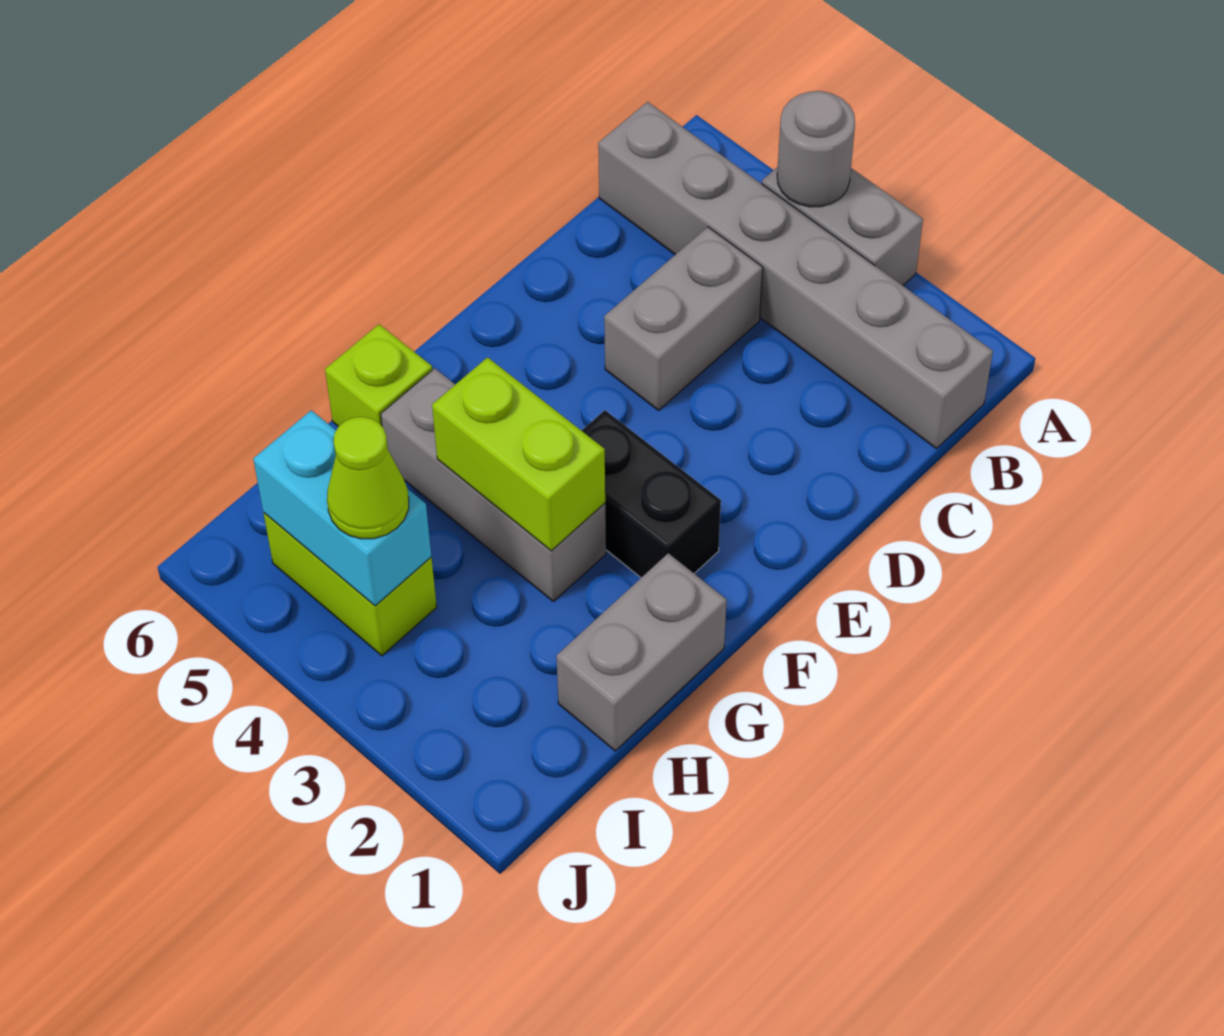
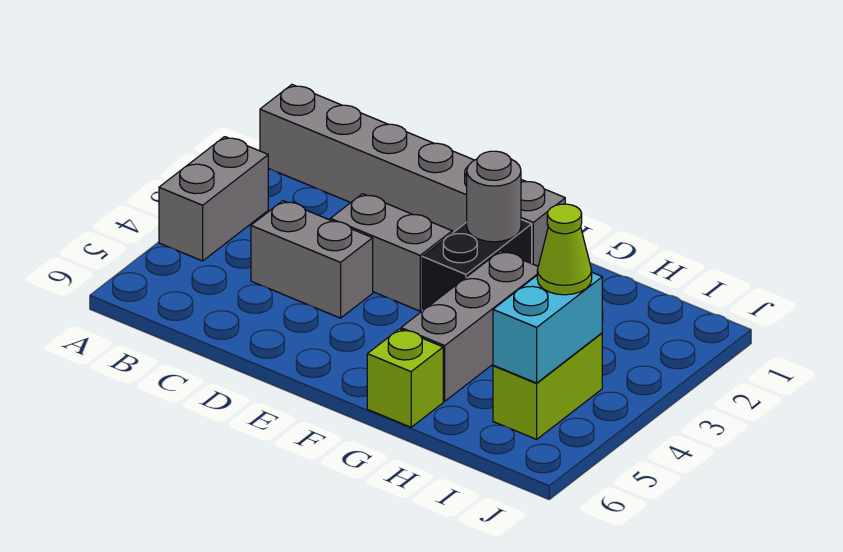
grey round brick A4 level 2 -> grey round brick F2 level 2
grey brick B1:B6 level 1 -> grey brick A1:F1 level 1
grey brick G1:H1 level 1 -> grey brick D3:E3 level 1
lime brick G3:G4 level 2 -> none

